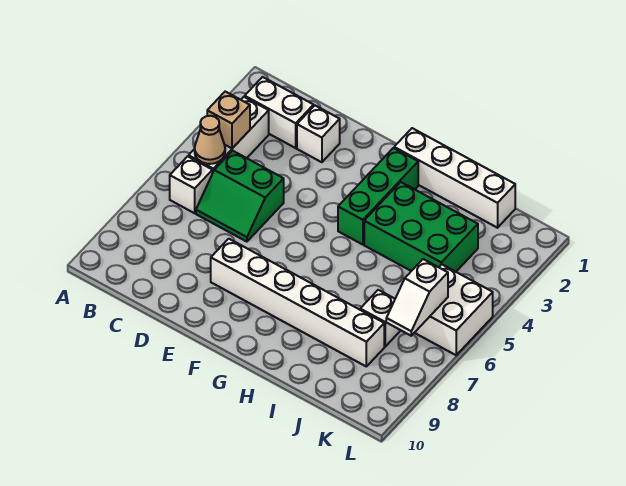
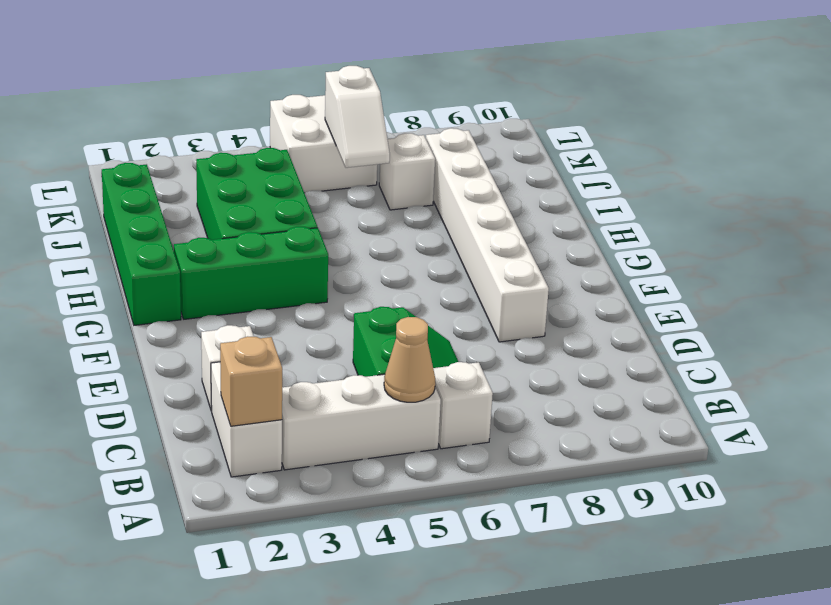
tan brick B4 level 2 -> tan brick B2 level 2
white brick G1:J1 level 1 -> green brick G1:J1 level 1
white slope K6:K7 level 2 top 6 -> white slope J6:K6 level 2 top K

